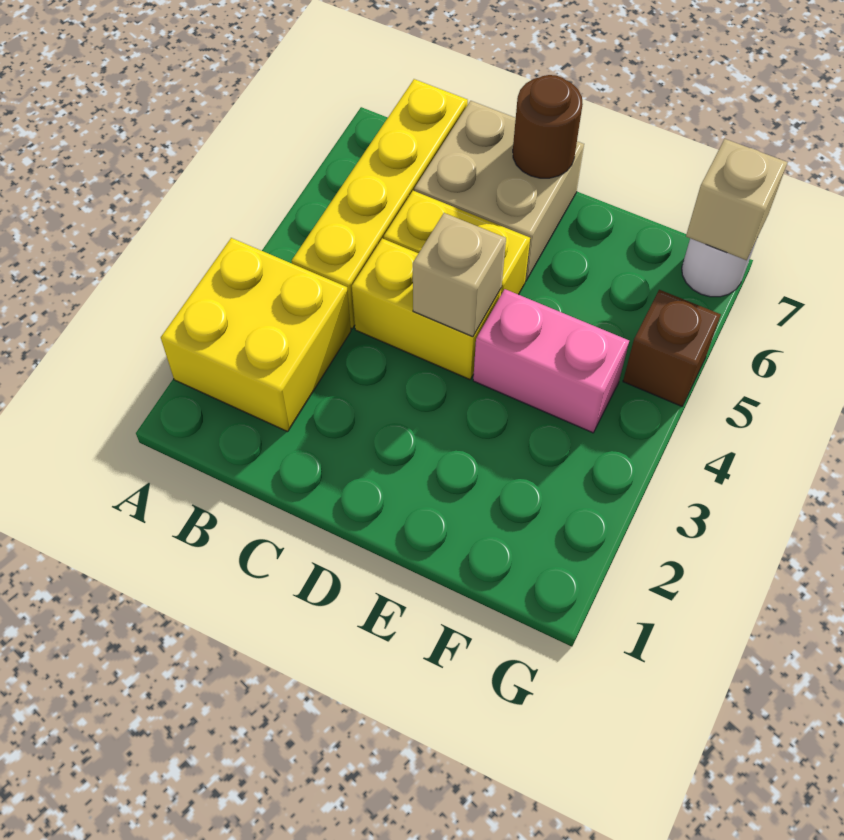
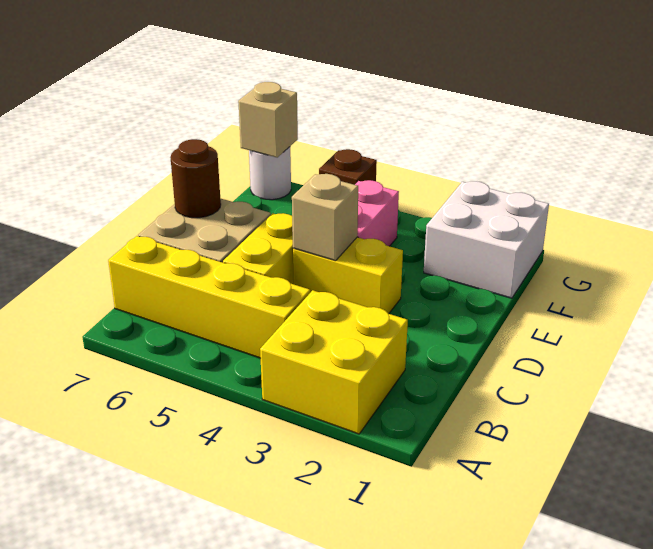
yellow brick C4:D4 level 1 -> yellow brick D3:D4 level 1
none -> white brick F1:G2 level 1

